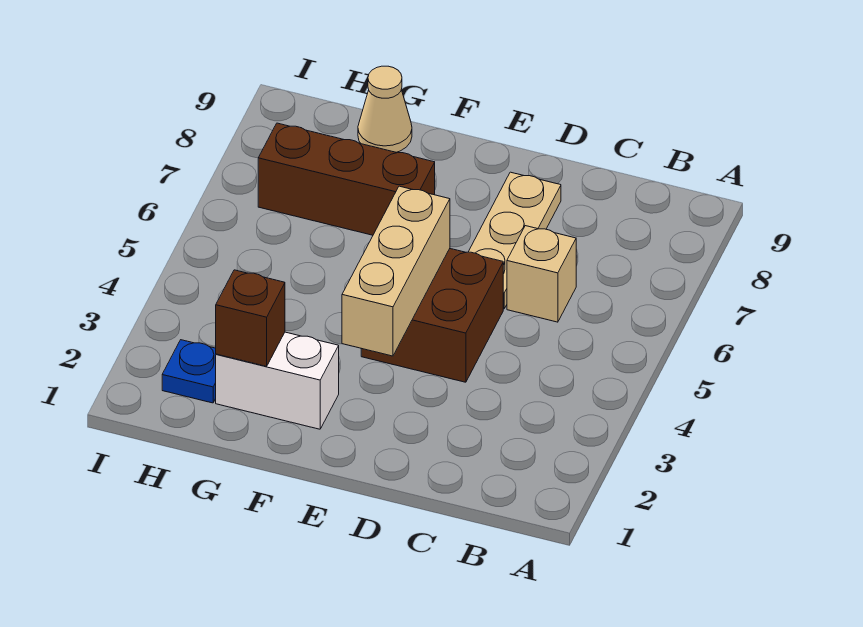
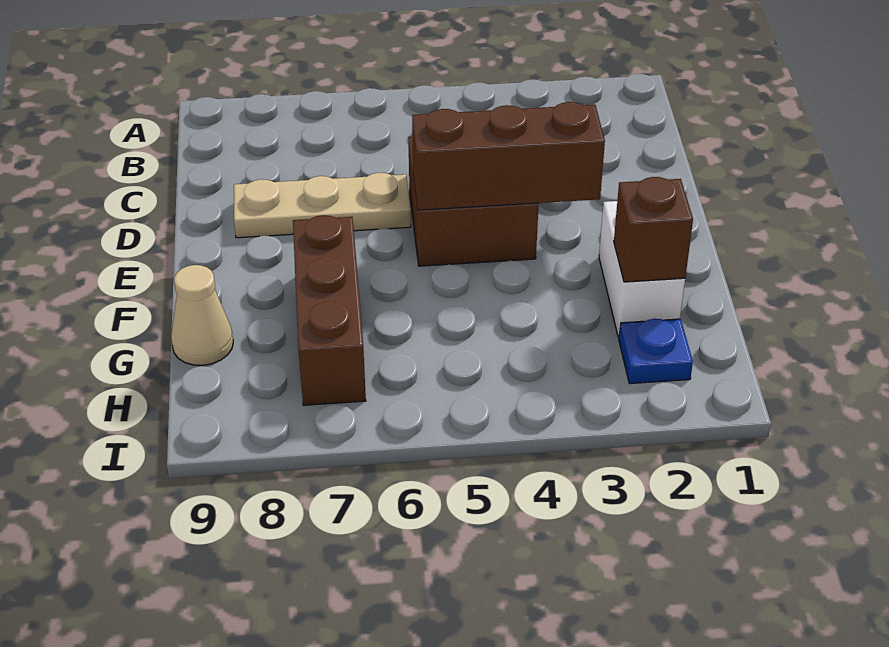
tan brick C6 level 1 -> none
tan brick E3:E5 level 2 -> brown brick E3:E5 level 2

